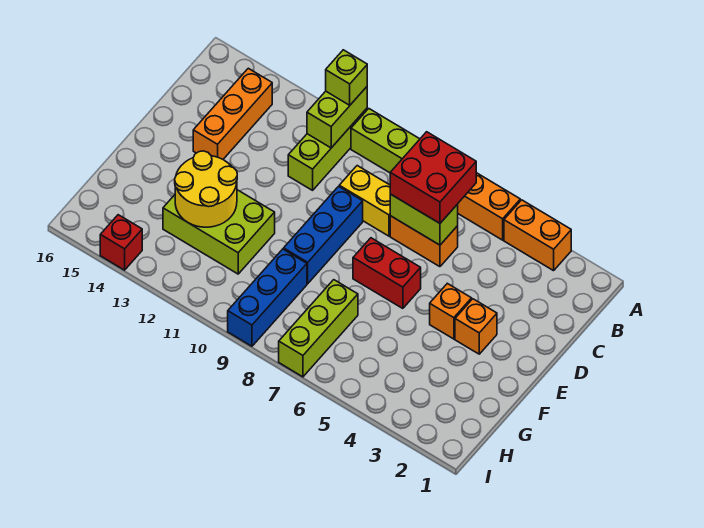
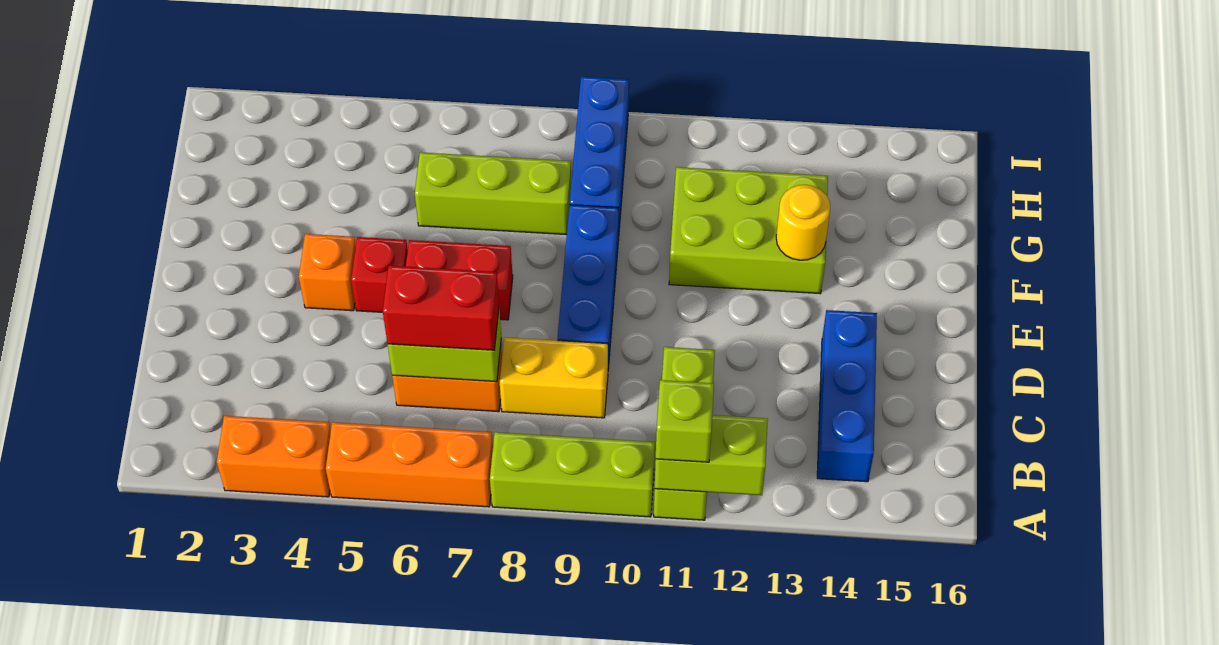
lime brick A11:B11 level 2 -> lime brick A11:A12 level 2
red brick B6:C7 level 3 -> red brick C6:C7 level 3
orange brick B14:D14 level 1 -> blue brick B14:D14 level 1
orange brick E3 level 1 -> none
yellow round brick F12:G13 level 2 -> yellow round brick F13 level 2
lime brick G7:I7 level 1 -> lime brick G6:G8 level 1
red brick I14 level 1 -> red brick E5 level 1

